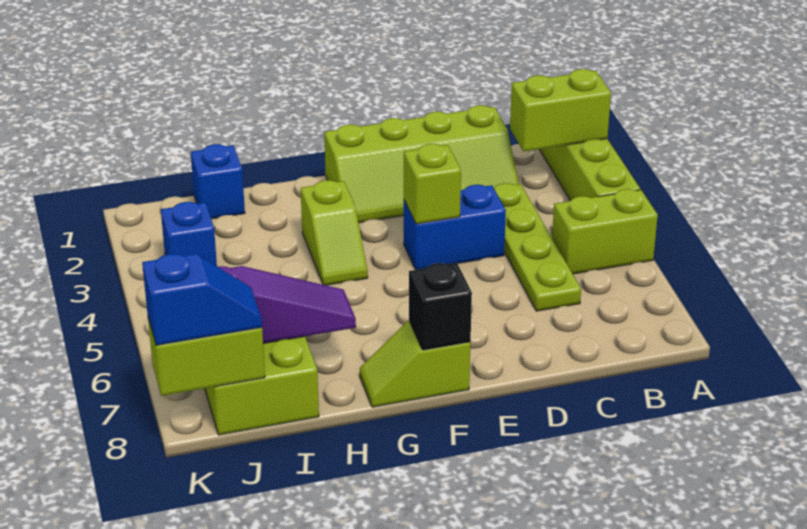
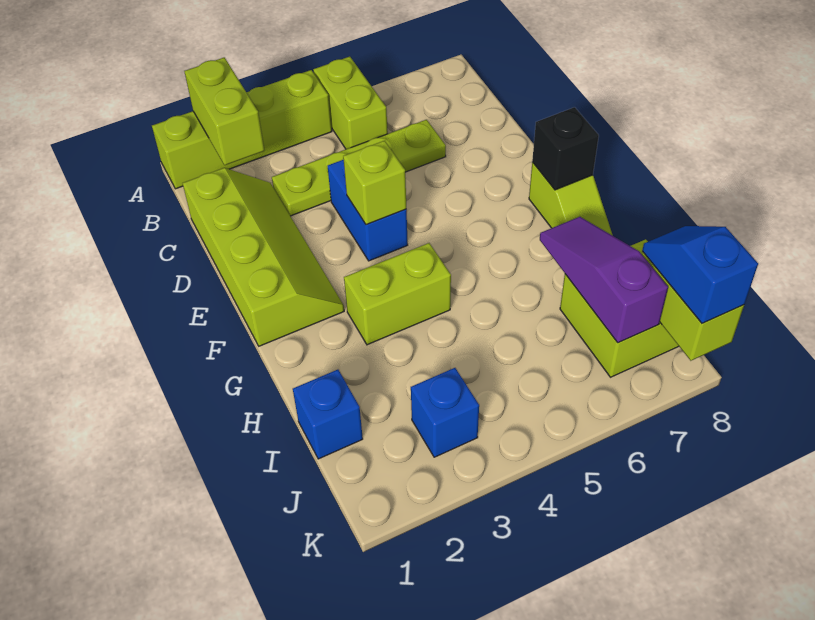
lime slope G3:G4 level 1 top 3 -> lime brick G3:G4 level 1

